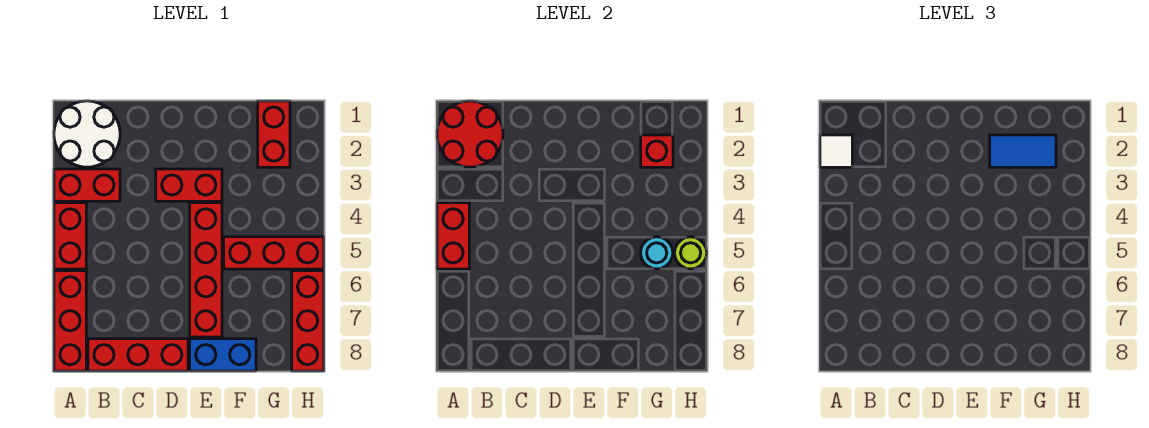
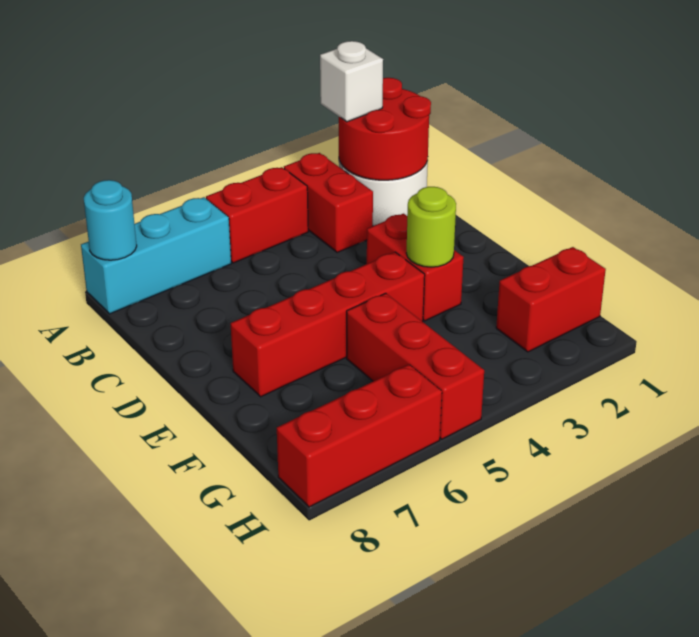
white tile A2 level 3 -> white brick A2 level 3
red brick A4:A5 level 2 -> none
red brick A6:A8 level 1 -> cyan brick A6:A8 level 1
red brick B8:D8 level 1 -> none
blue brick E8:F8 level 1 -> none
blue tile F2:G2 level 3 -> none
red brick G2 level 2 -> none
cyan round brick G5 level 2 -> cyan round brick A8 level 2
lime round brick H5 level 2 -> lime round brick E3 level 2

